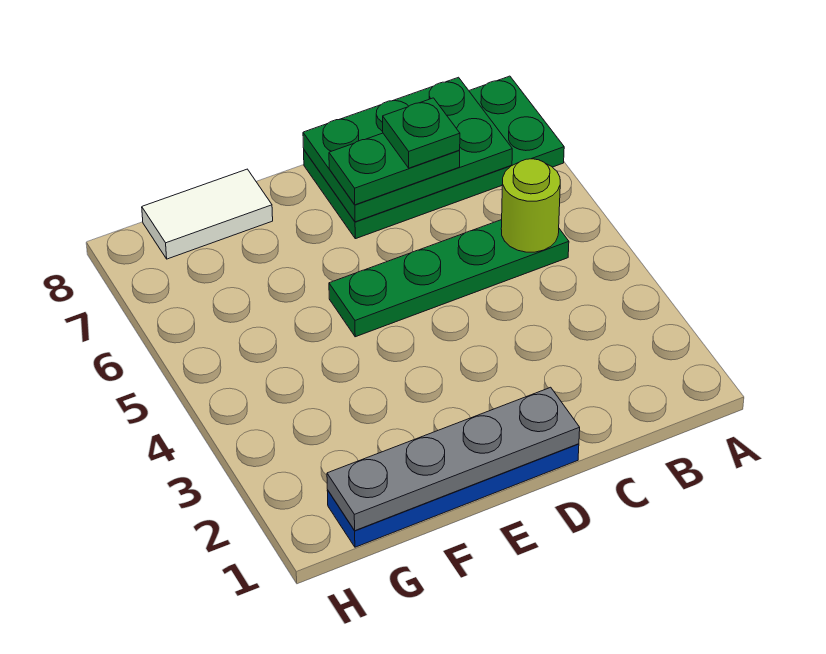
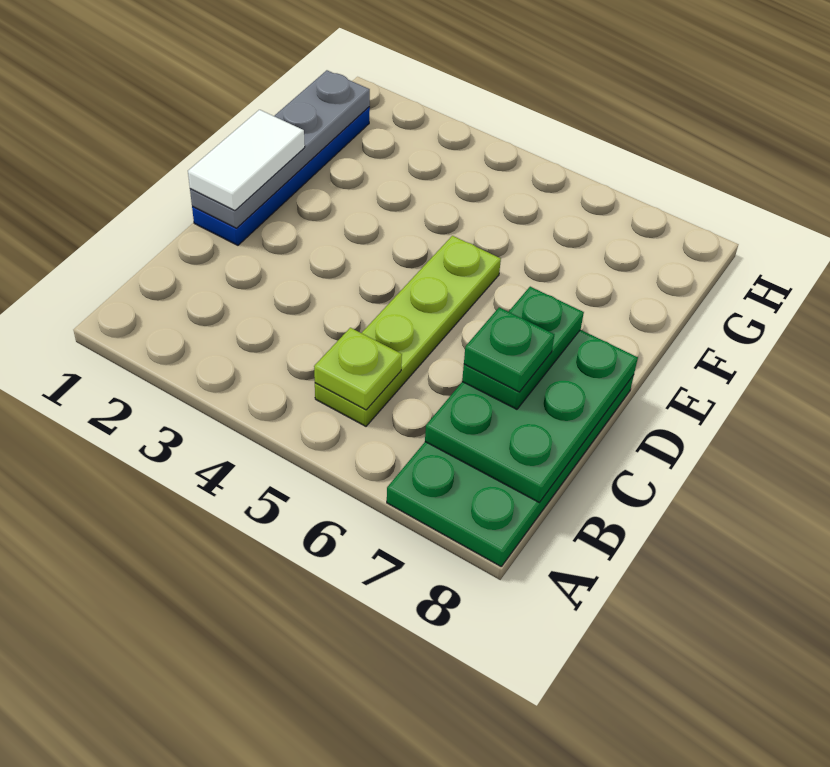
green plate B5:E5 level 1 -> lime plate B5:E5 level 1
lime round brick B5 level 2 -> lime plate B5 level 2
white tile F8:G8 level 1 -> white tile D1:E1 level 3

